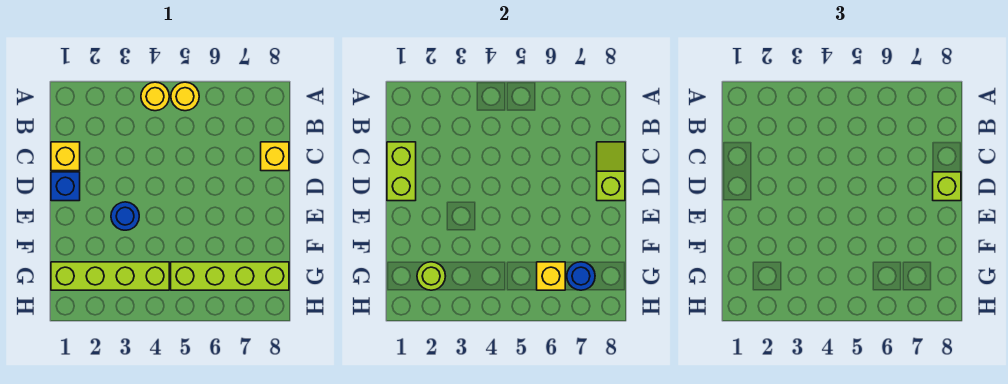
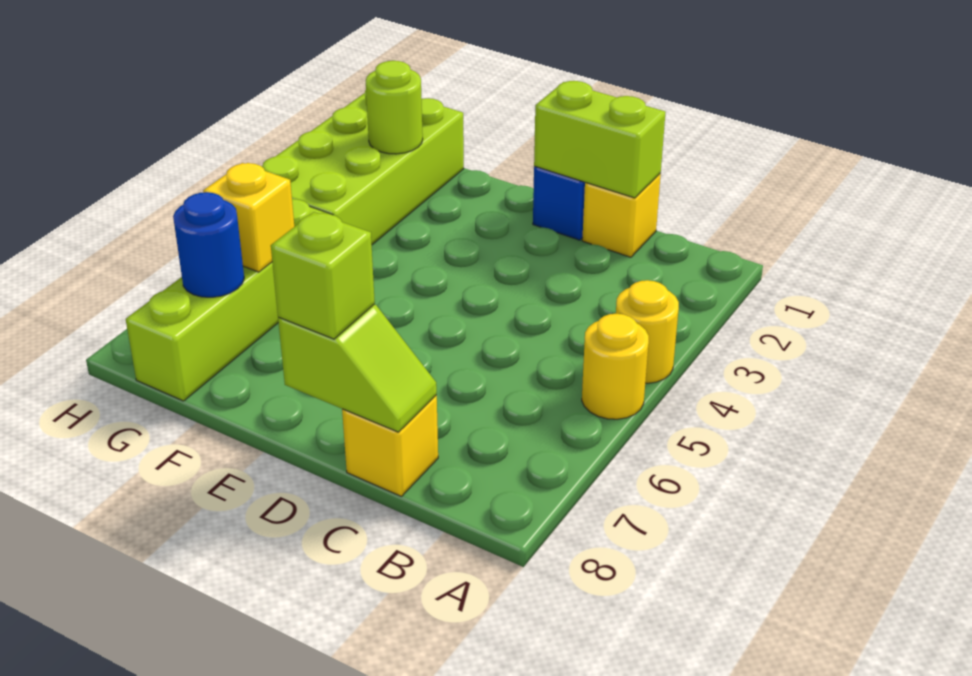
blue round brick E3 level 1 -> none
lime brick G1:G4 level 1 -> lime brick G1:H4 level 1

